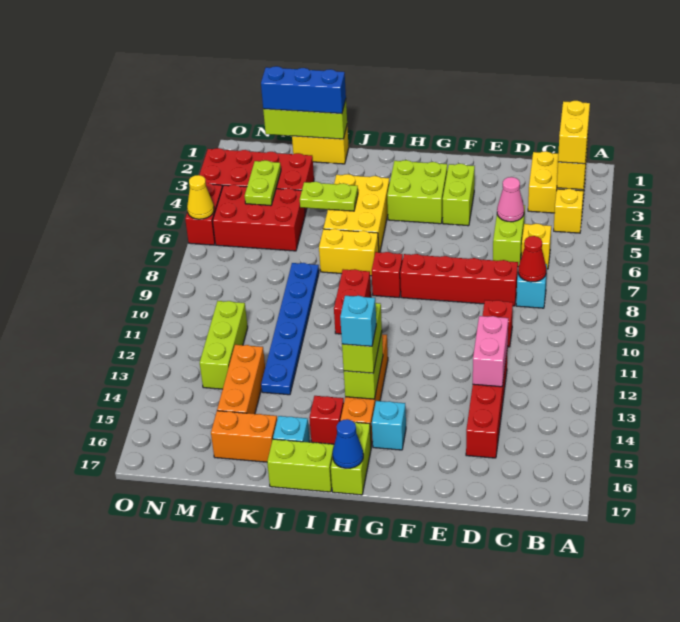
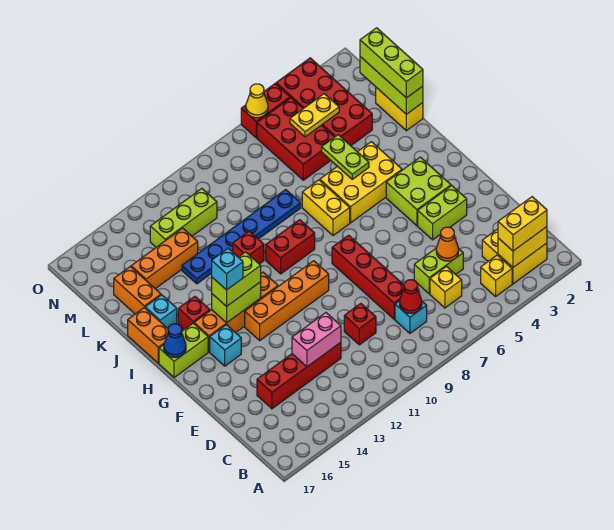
pink cone D5 level 2 -> orange cone D5 level 2
none -> orange brick G10:G13 level 1
red brick H8 level 1 -> red brick J11 level 1
lime brick I17:J17 level 1 -> orange brick I17:J17 level 1
blue brick K1:M1 level 3 -> lime brick K1:M1 level 3
lime plate M4:M5 level 2 -> yellow plate M4:M5 level 2

